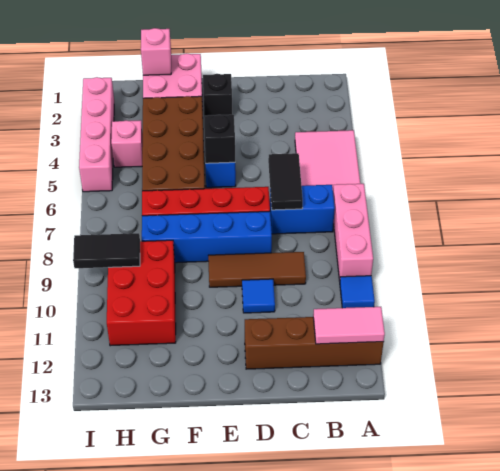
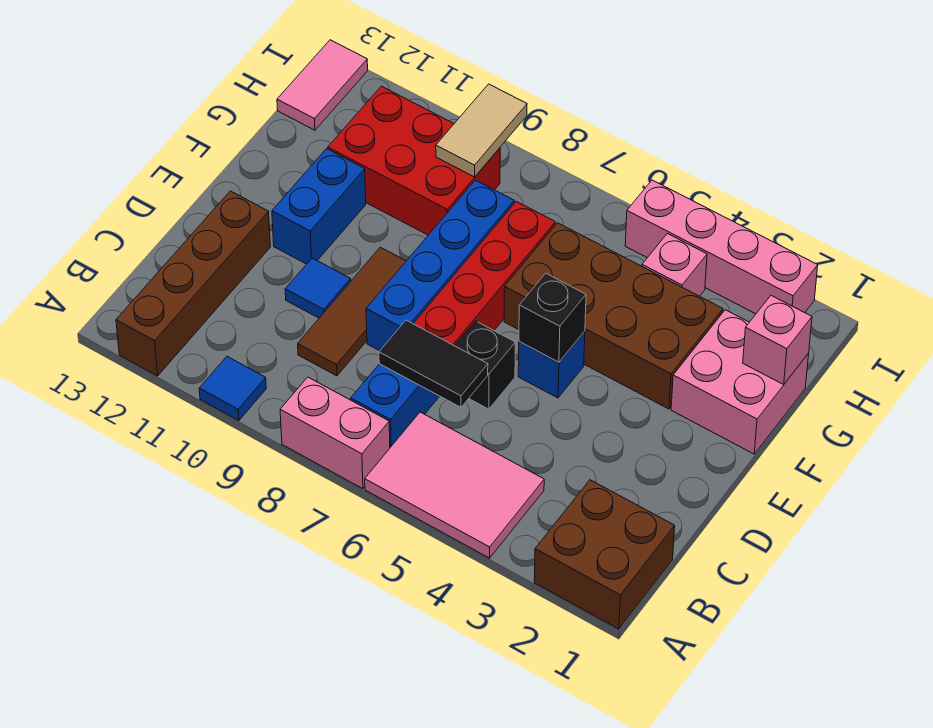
none -> brown brick A1:B2 level 1
pink brick A7:A9 level 1 -> pink brick A7:A8 level 1
pink tile A12:B12 level 2 -> pink tile H13:I13 level 1
black brick E2 level 1 -> black brick D6 level 1
none -> blue brick E11:F11 level 1
black tile H9:I9 level 2 -> tan tile H9:I9 level 2

